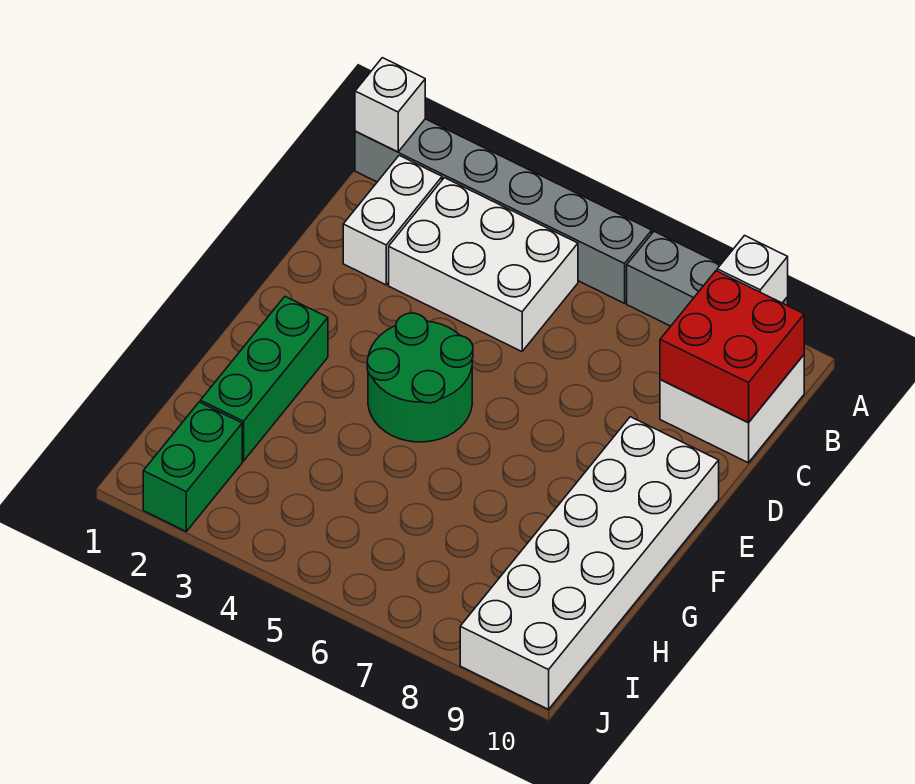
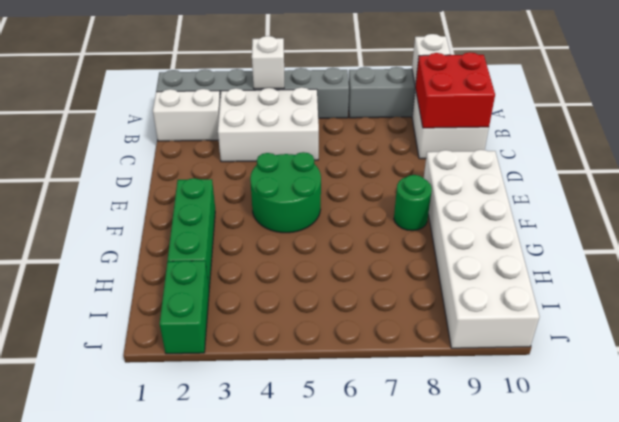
white brick A1 level 2 -> white brick A4 level 2
white brick B2:C2 level 1 -> white brick B1:B2 level 1
none -> green round brick F8 level 1

